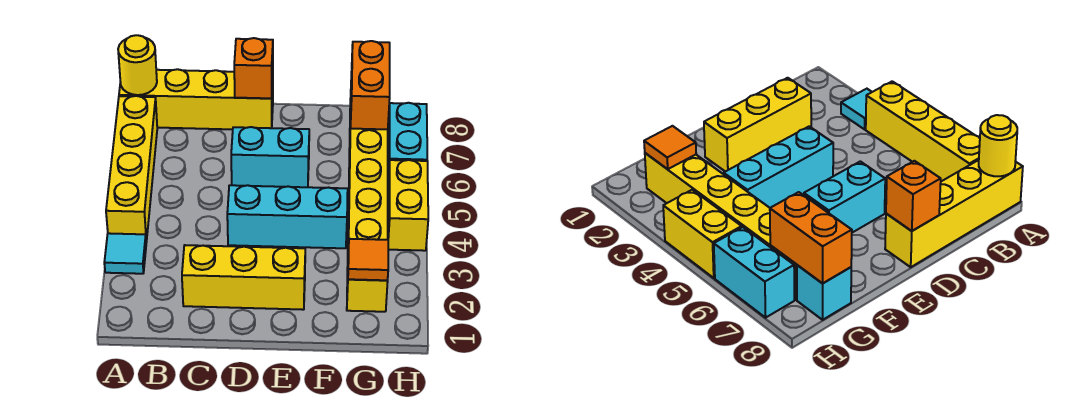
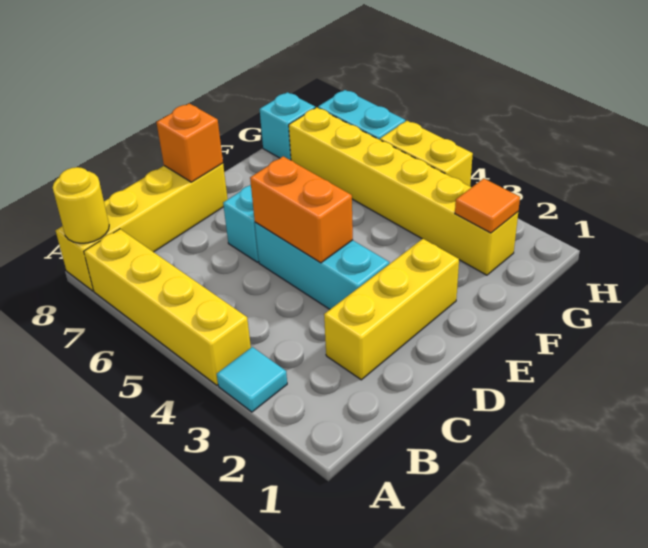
cyan brick D4:F4 level 1 -> cyan brick D3:D5 level 1
orange brick G7:G8 level 2 -> orange brick D4:D5 level 2

